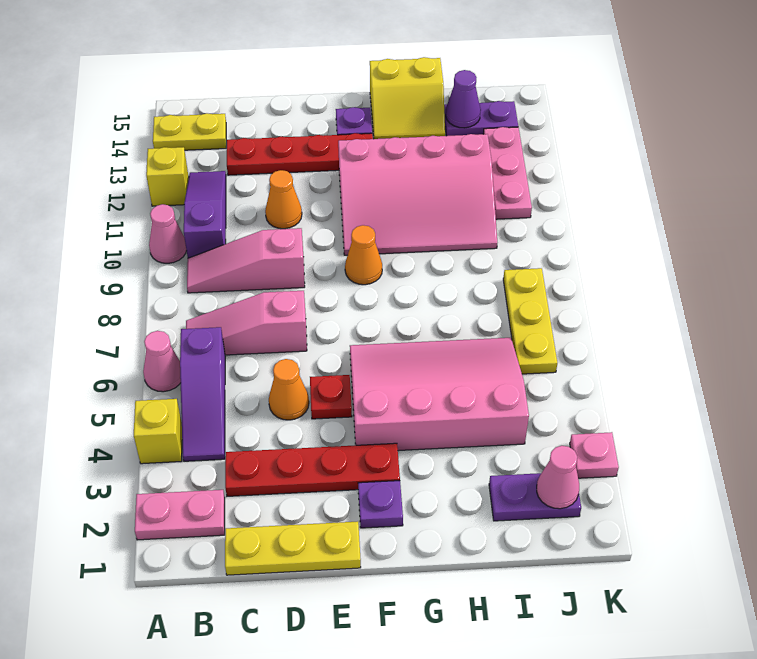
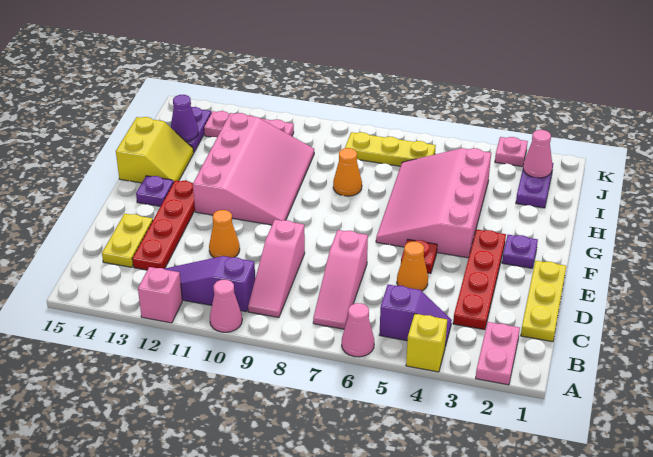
yellow brick A12 level 1 -> pink brick A12 level 1
yellow plate A14:B14 level 1 -> yellow plate C14:D14 level 1
purple slope B4:B6 level 1 top 6 -> purple slope B4:B5 level 1 top 5
orange cone F9 level 1 -> orange cone H8 level 1

